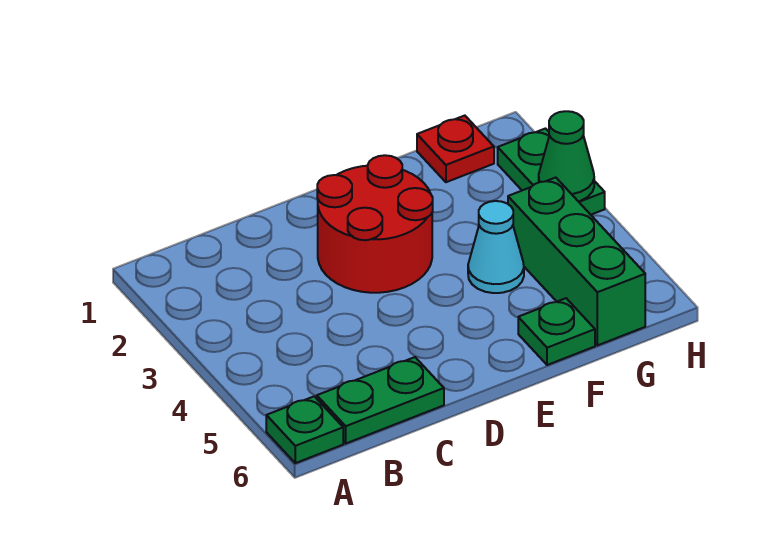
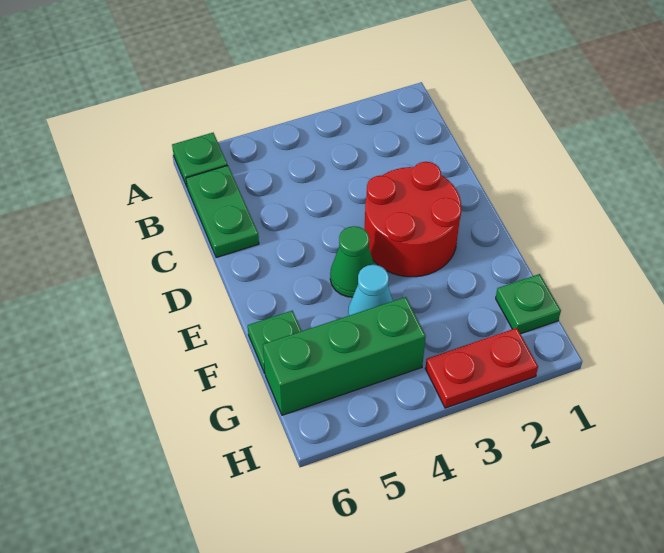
red plate G1 level 1 -> green plate G1 level 1
green plate H2:H3 level 1 -> red plate H2:H3 level 1
green cone H3 level 2 -> green cone E4 level 1

